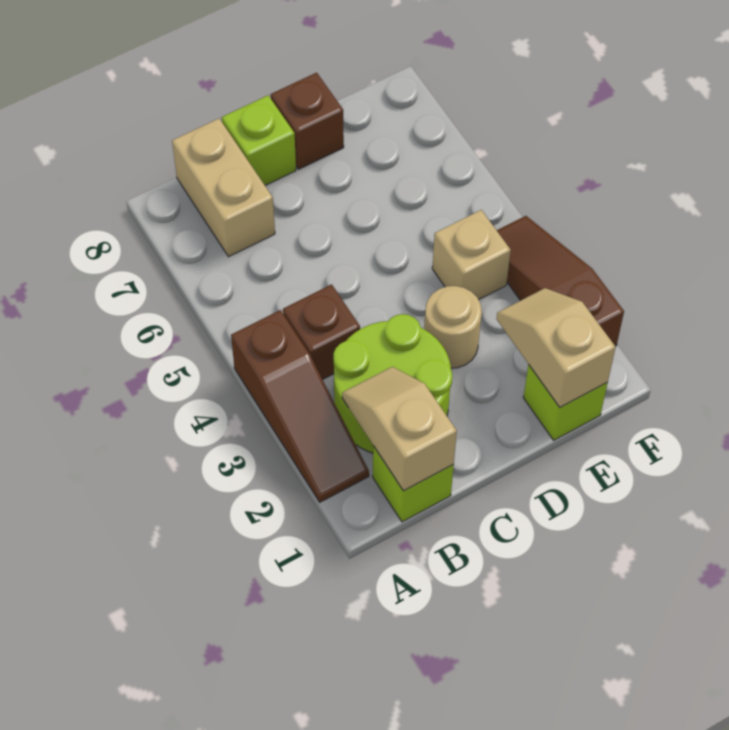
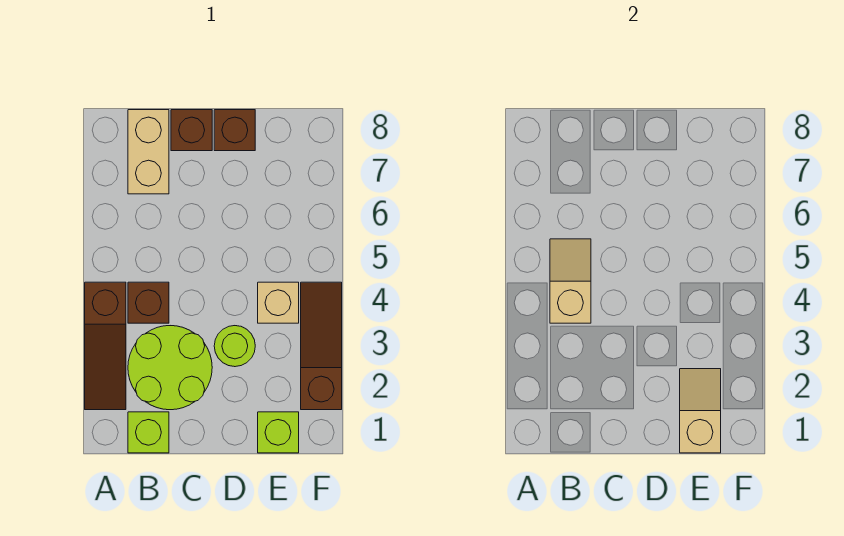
tan slope B1:B2 level 2 top 1 -> tan slope B4:B5 level 2 top 4
lime brick C8 level 1 -> brown brick C8 level 1
tan round brick D3 level 1 -> lime round brick D3 level 1

